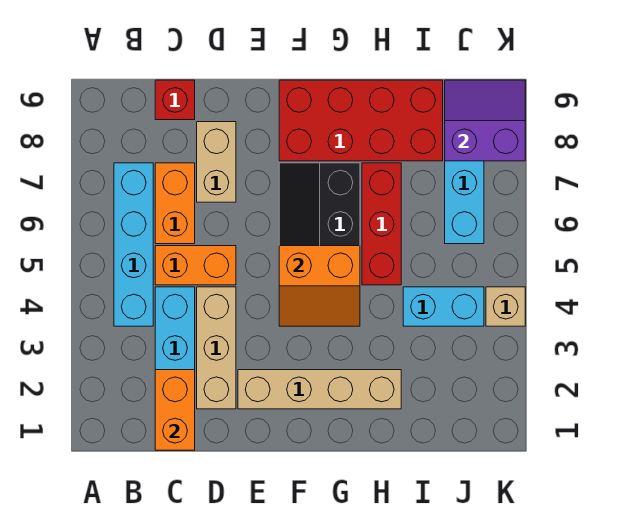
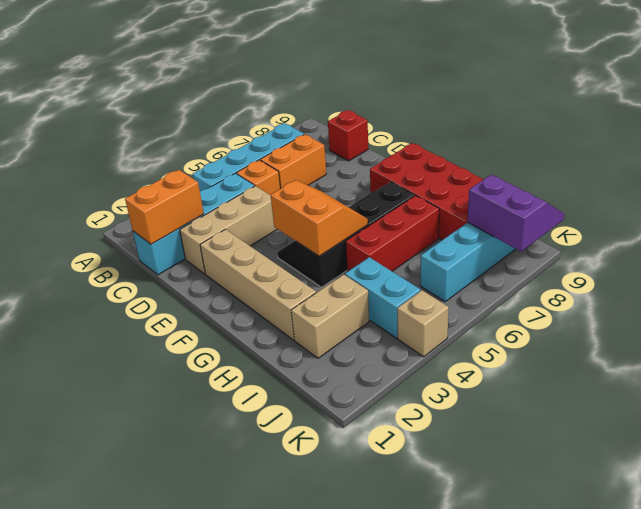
orange brick C5:D5 level 1 -> orange brick C5 level 1
tan brick D7:D8 level 1 -> tan brick I2:I3 level 1
orange slope F4:G5 level 2 top 5 -> orange slope F4:G5 level 2 top 4

